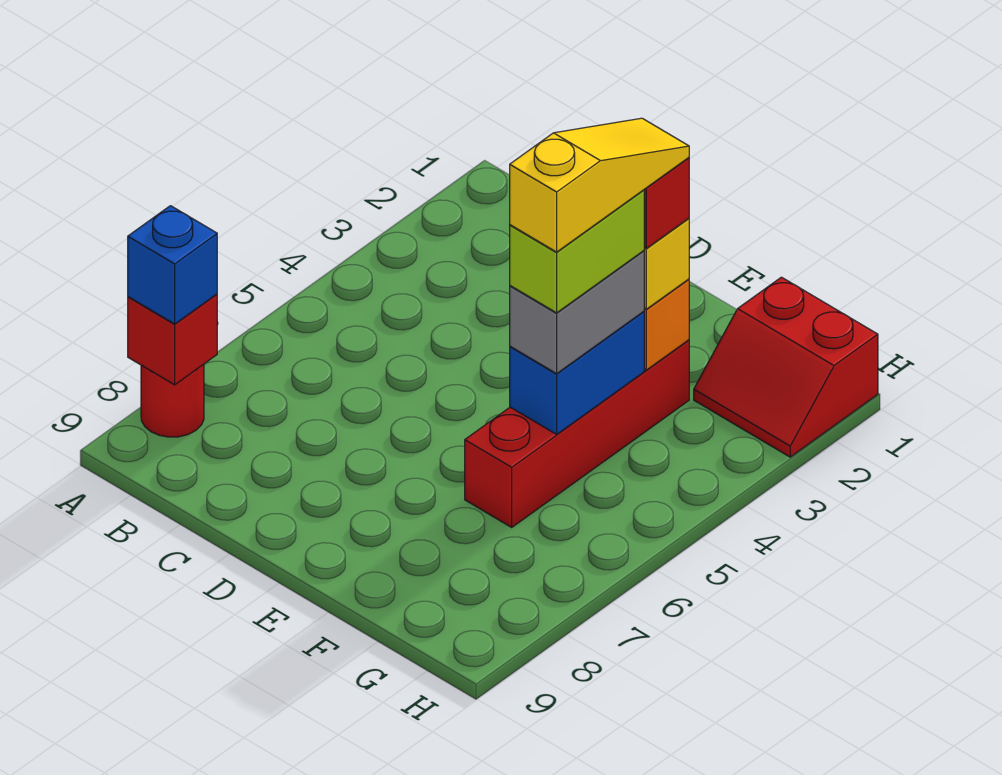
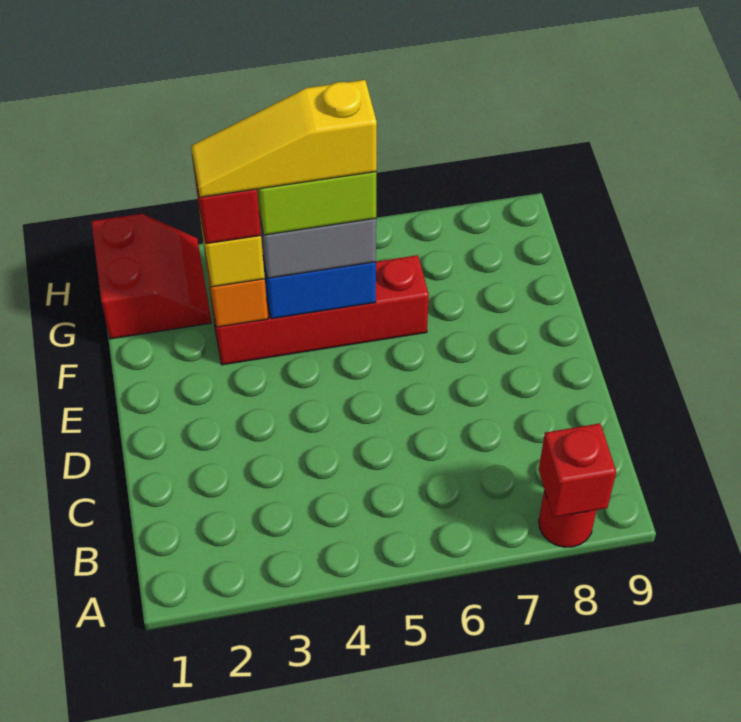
blue brick A8 level 3 -> none

